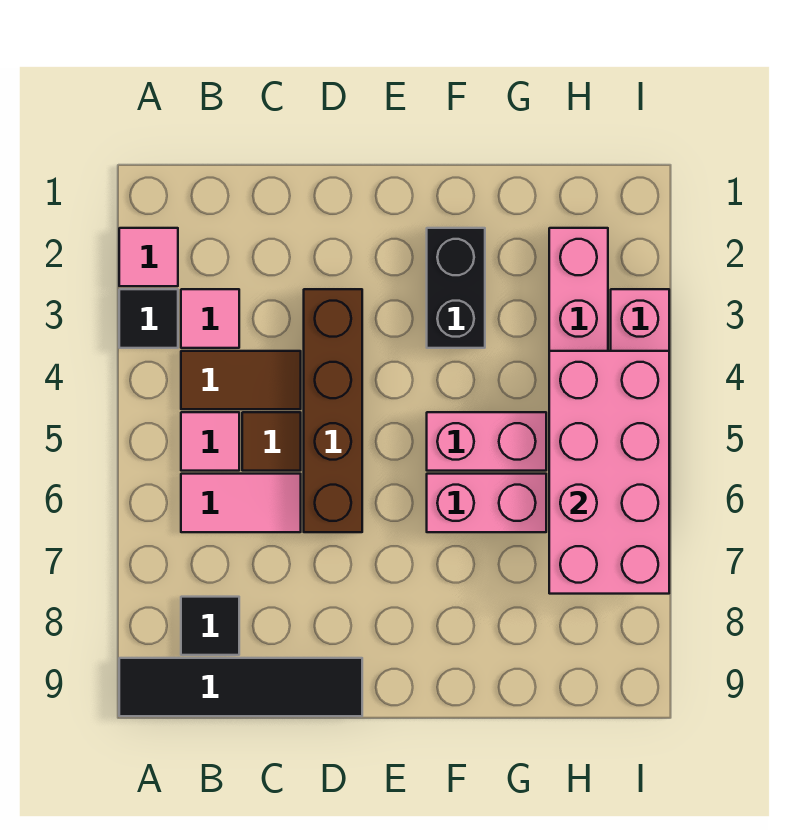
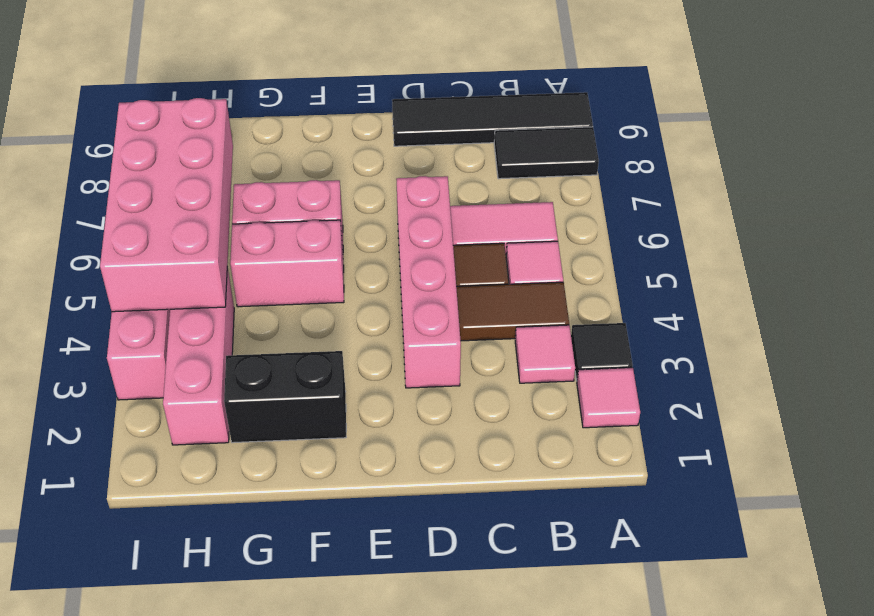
black tile B8 level 1 -> black tile A8:B8 level 1
brown brick D3:D6 level 1 -> pink brick D3:D6 level 1
black brick F2:F3 level 1 -> black brick F2:G2 level 1

